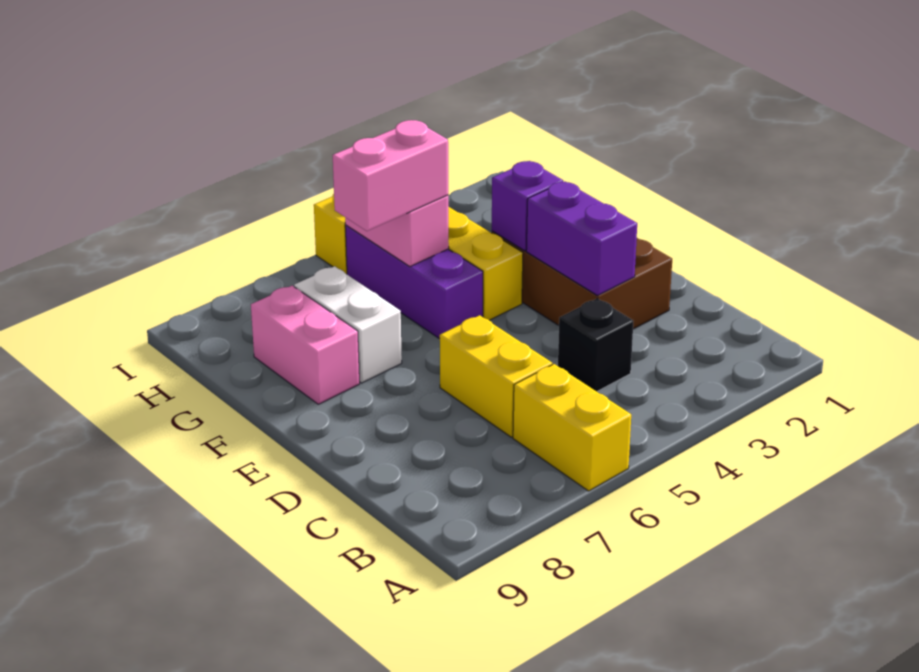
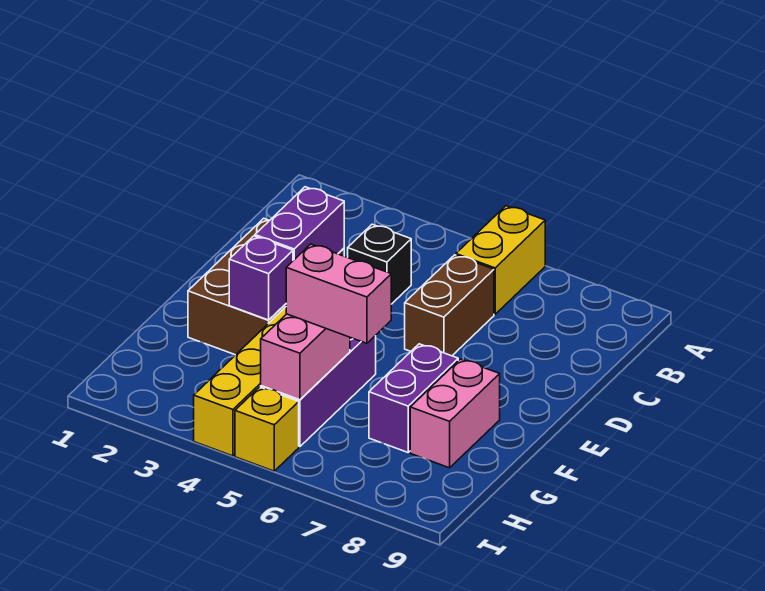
yellow brick C6:D6 level 1 -> brown brick C6:D6 level 1
white brick F7:G7 level 1 -> purple brick F7:G7 level 1

